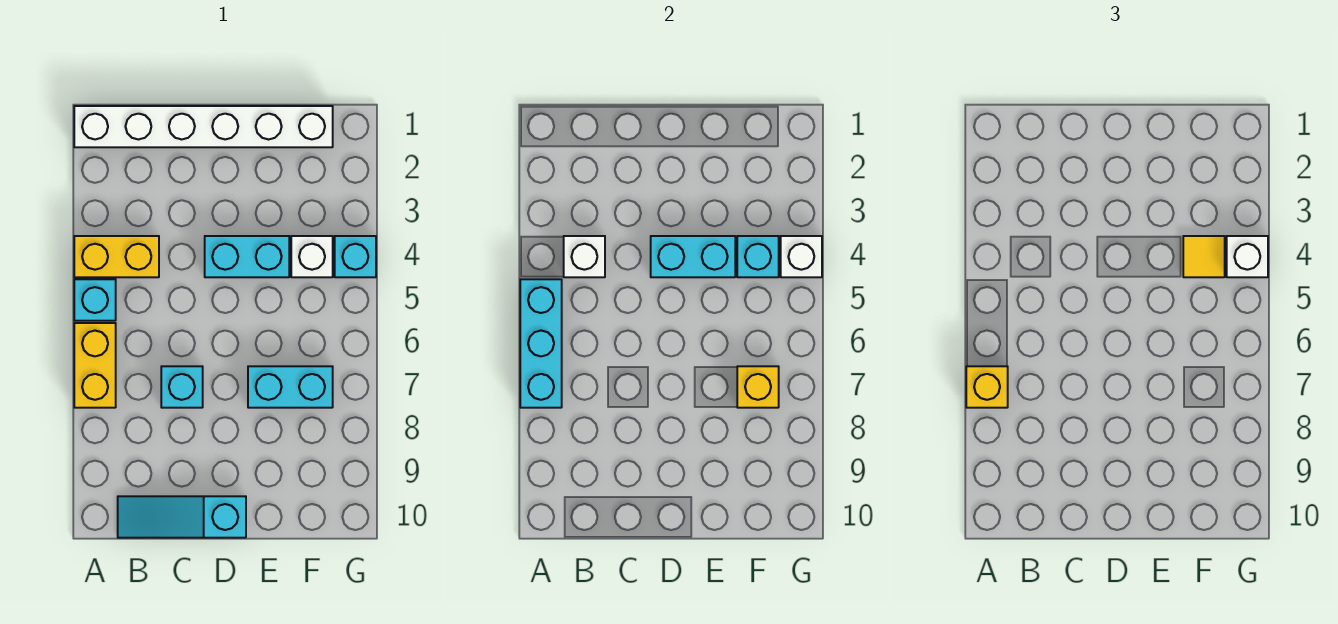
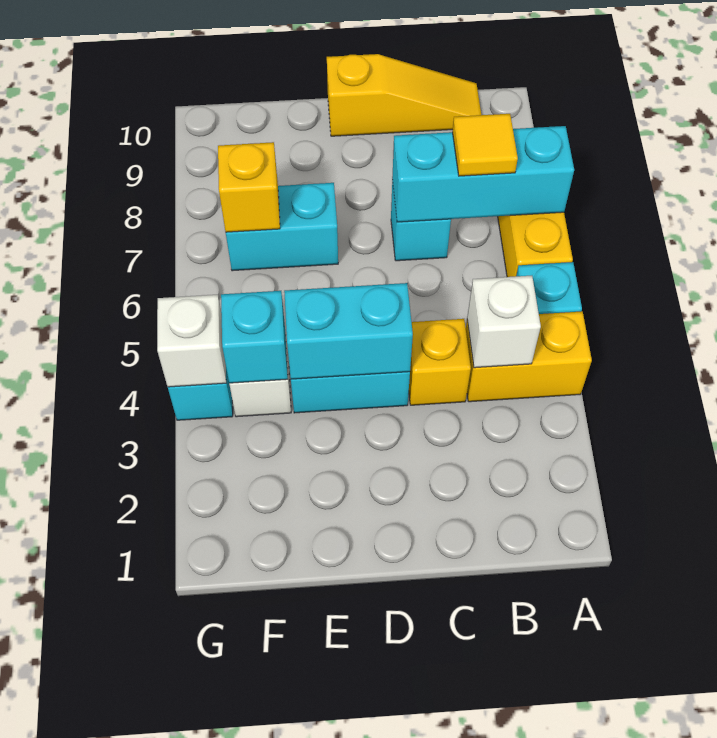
white brick A1:F1 level 1 -> none
cyan brick A5:A7 level 2 -> cyan brick A7:C7 level 2
yellow brick A7 level 3 -> yellow brick C4 level 1
cyan slope B10:D10 level 1 top D -> yellow slope B10:D10 level 1 top D
yellow tile F4 level 3 -> yellow tile B7 level 3
white brick G4 level 3 -> none

